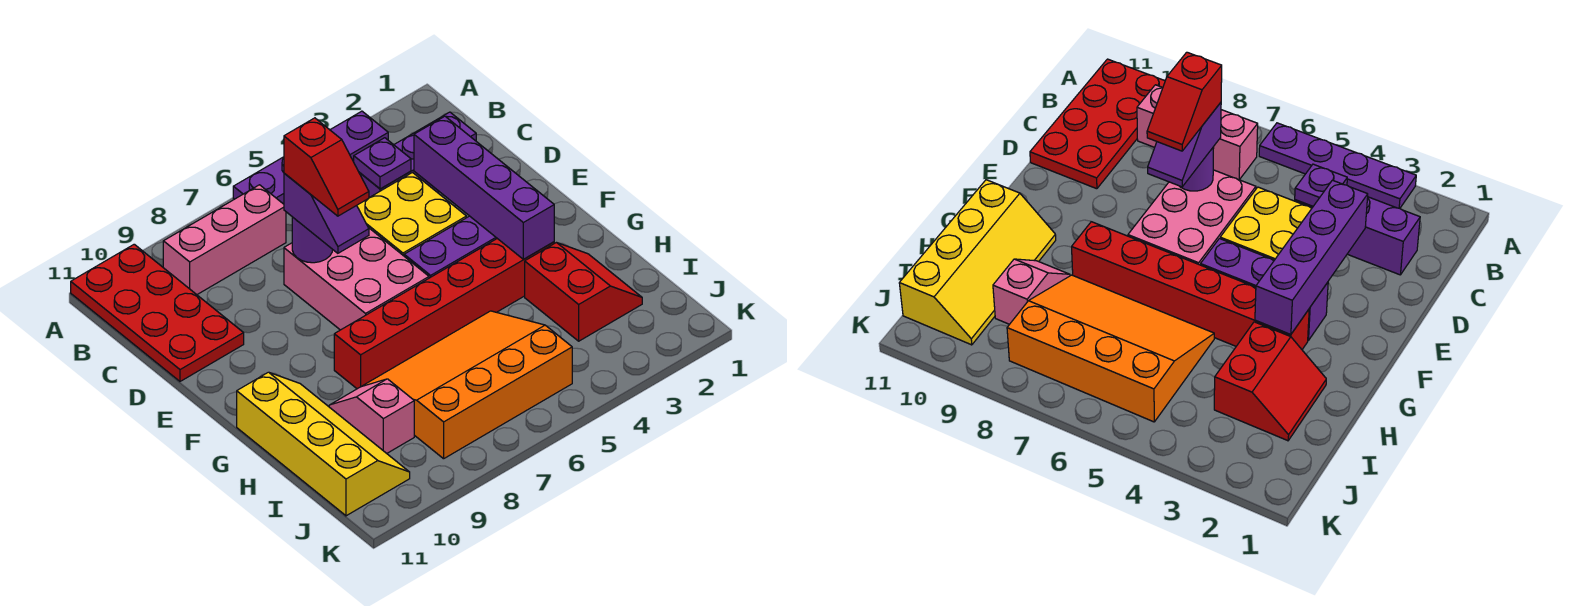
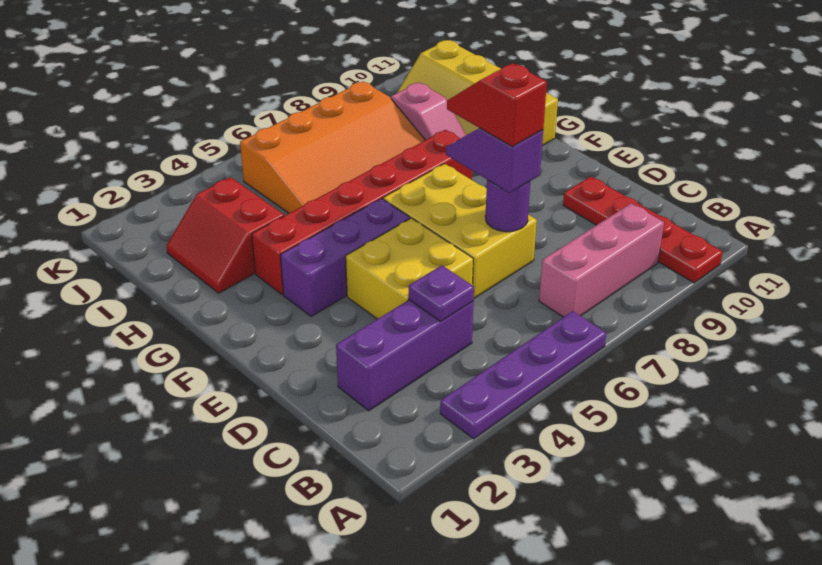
red plate A10:D11 level 1 -> red plate A10:D10 level 1
purple brick D3:G3 level 2 -> none
pink brick D6:F7 level 1 -> yellow brick D6:F7 level 1

